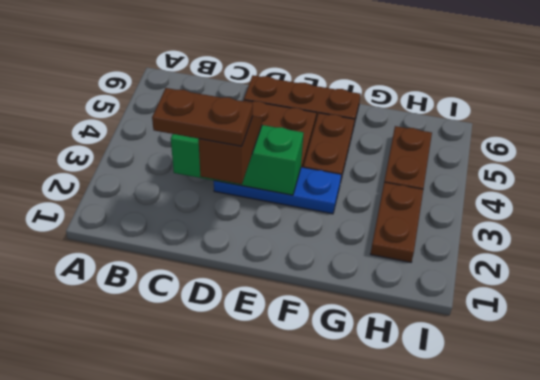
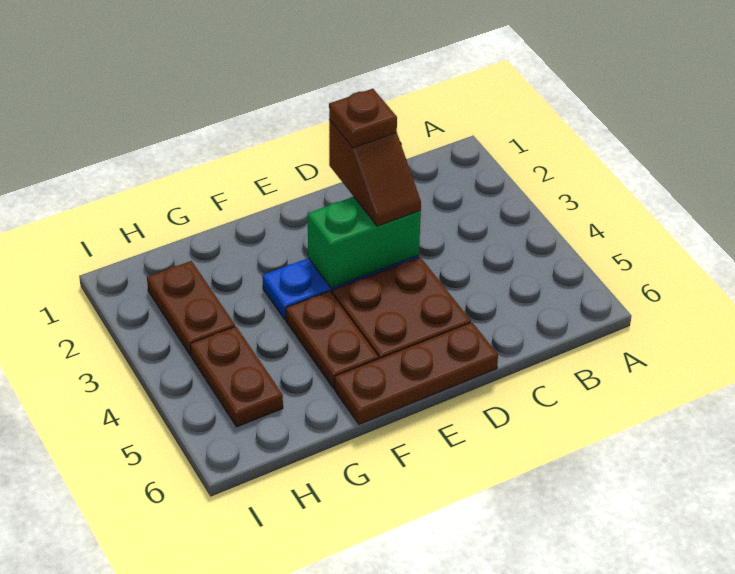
brown plate C2:D2 level 4 -> brown plate D2 level 4
green brick C3:E3 level 2 -> green brick D3:E3 level 2

